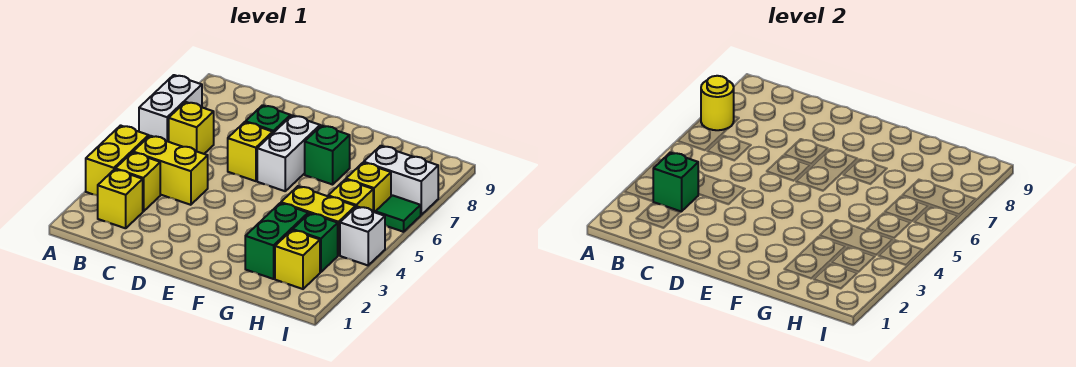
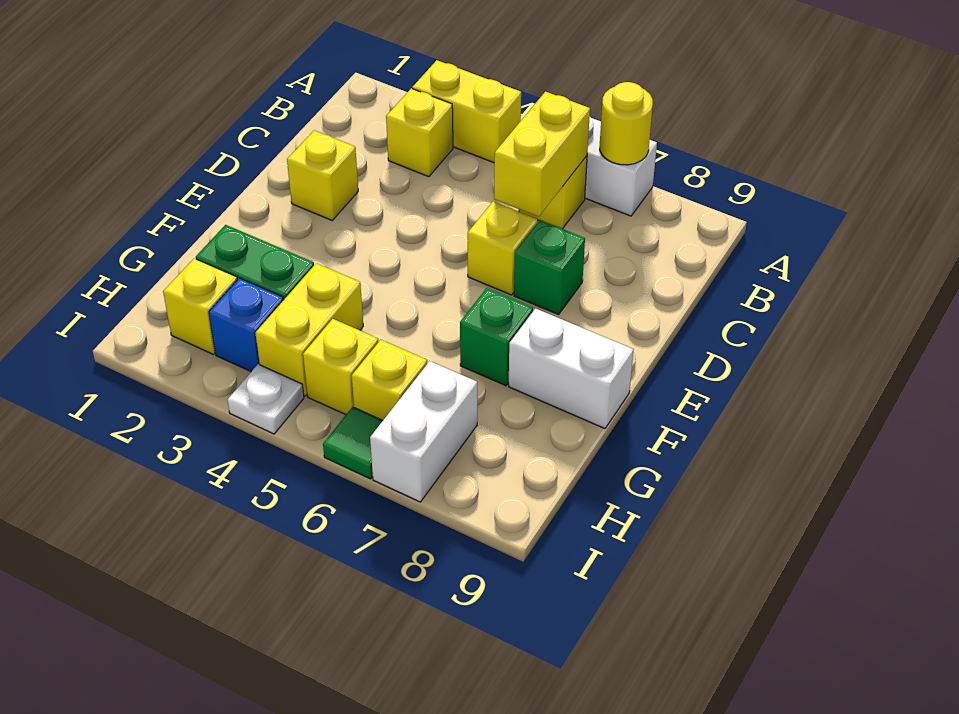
yellow brick B2 level 1 -> yellow brick D2 level 1
green brick B3 level 2 -> none
yellow brick B4:C4 level 1 -> yellow brick B6:C6 level 2
white brick E6:E7 level 1 -> white brick F8:F9 level 1
green brick H3 level 1 -> blue brick H3 level 1
white brick I4 level 1 -> white plate I4 level 1

